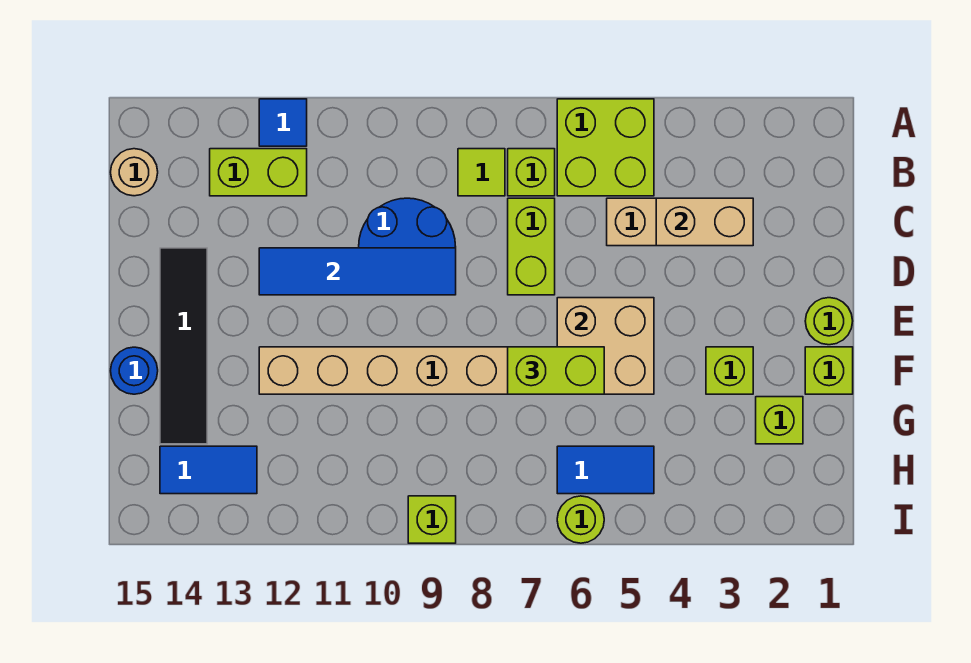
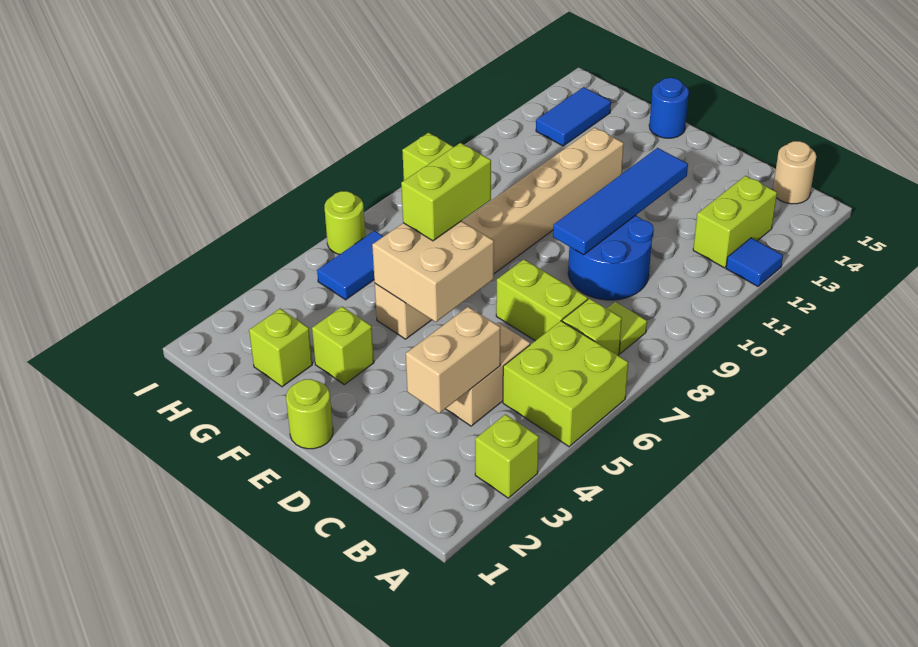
black tile D14:G14 level 1 -> none
lime brick F1 level 1 -> lime brick A3 level 1

